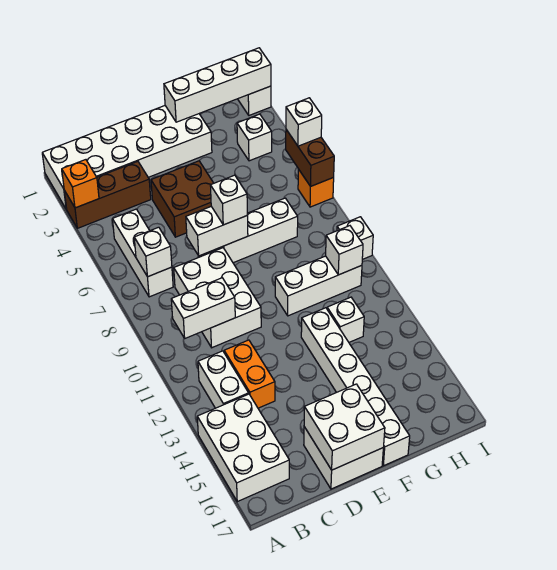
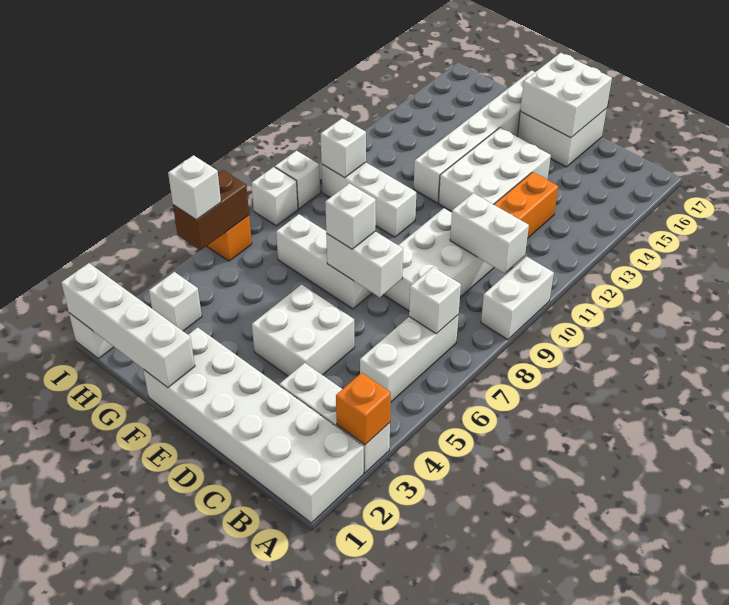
brown brick A3:C3 level 1 -> white brick A3:C3 level 1
white brick A14:B16 level 1 -> white brick D12:E14 level 1
white brick B12:B13 level 1 -> white brick A9:A10 level 1
brown brick D4:E5 level 1 -> white brick D4:E5 level 1
white brick G12 level 1 -> white brick I8 level 1

